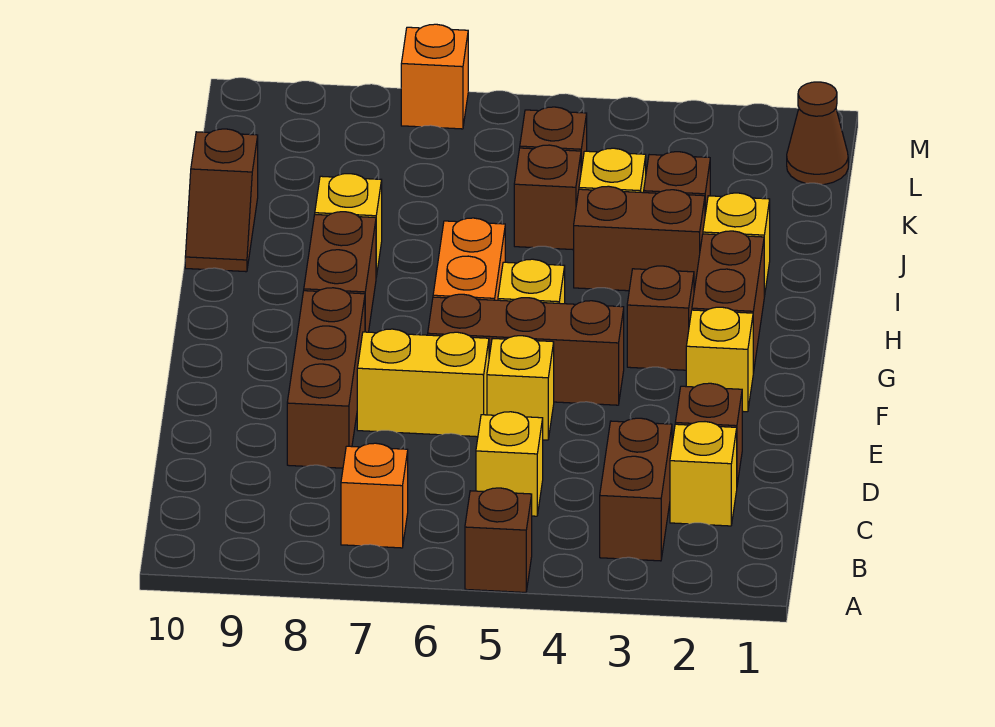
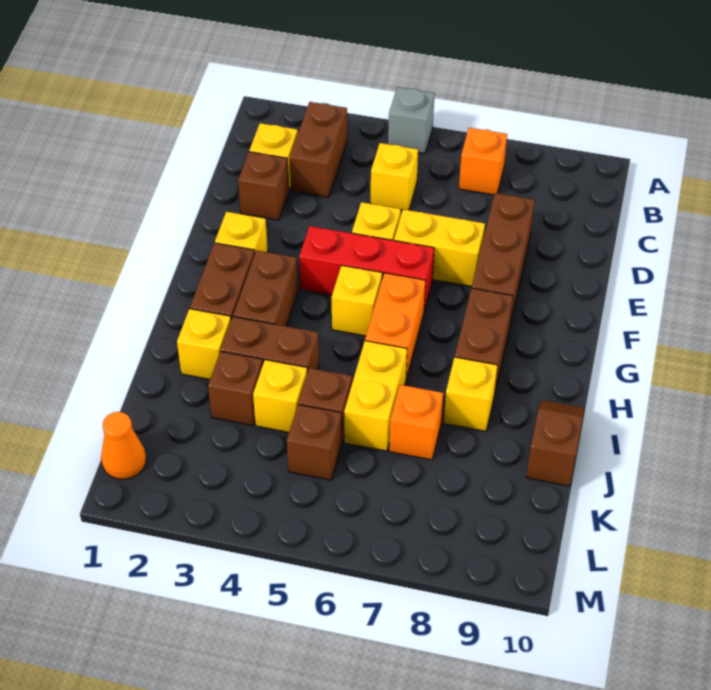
brown brick A5 level 1 -> grey brick A5 level 1
brown brick F4:F6 level 1 -> red brick F4:F6 level 1
brown brick G3 level 1 -> brown brick G3:H3 level 1
none -> yellow brick I6:J6 level 1
brown cone L1 level 1 -> orange cone L1 level 1
orange brick M7 level 1 -> orange brick J7 level 1

